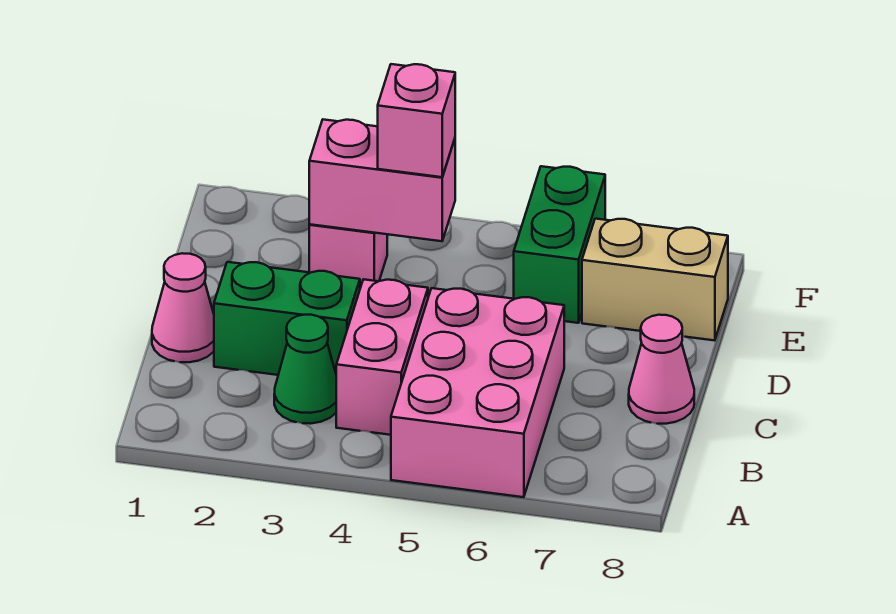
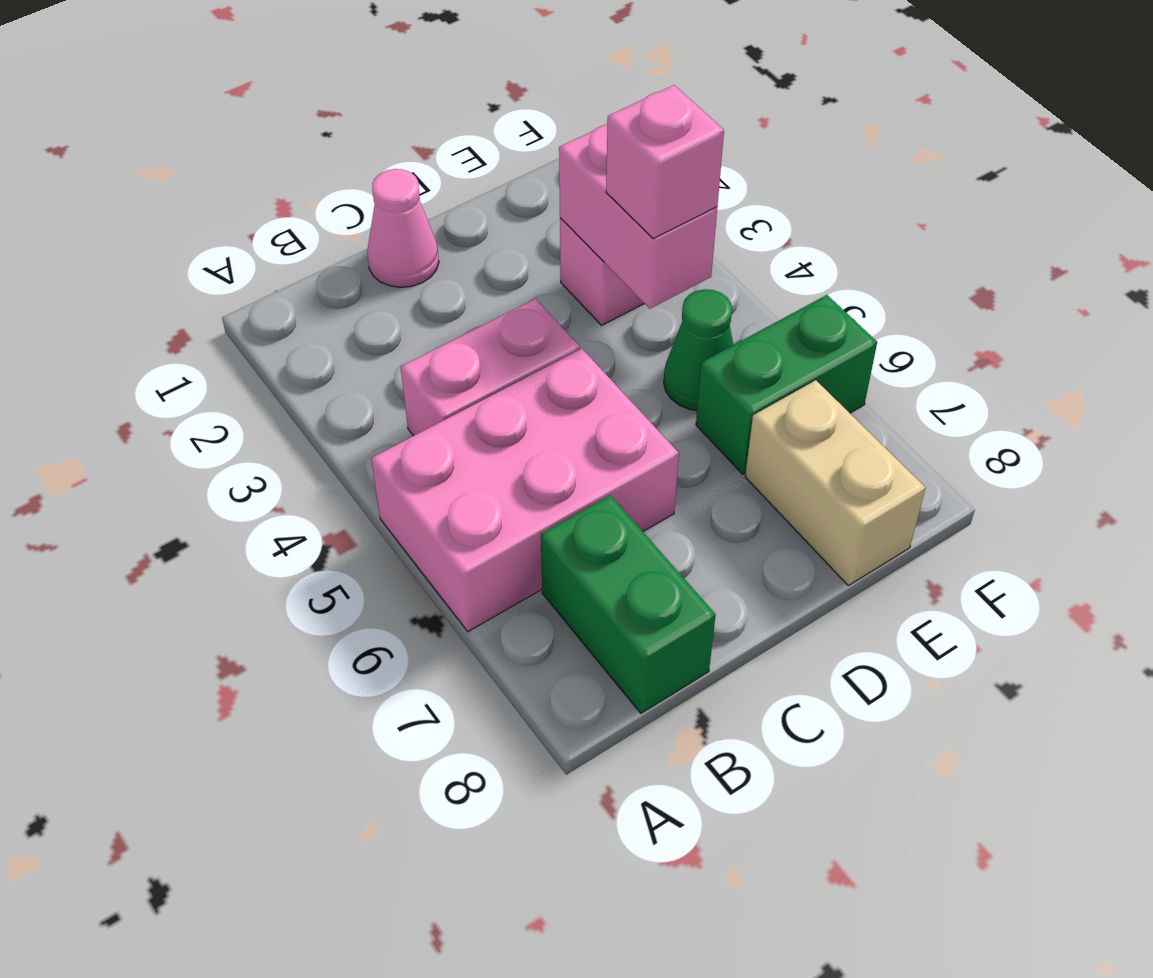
green cone B3 level 1 -> green cone E5 level 1
green brick C2:C3 level 1 -> green brick B7:B8 level 1
pink cone C8 level 1 -> none

